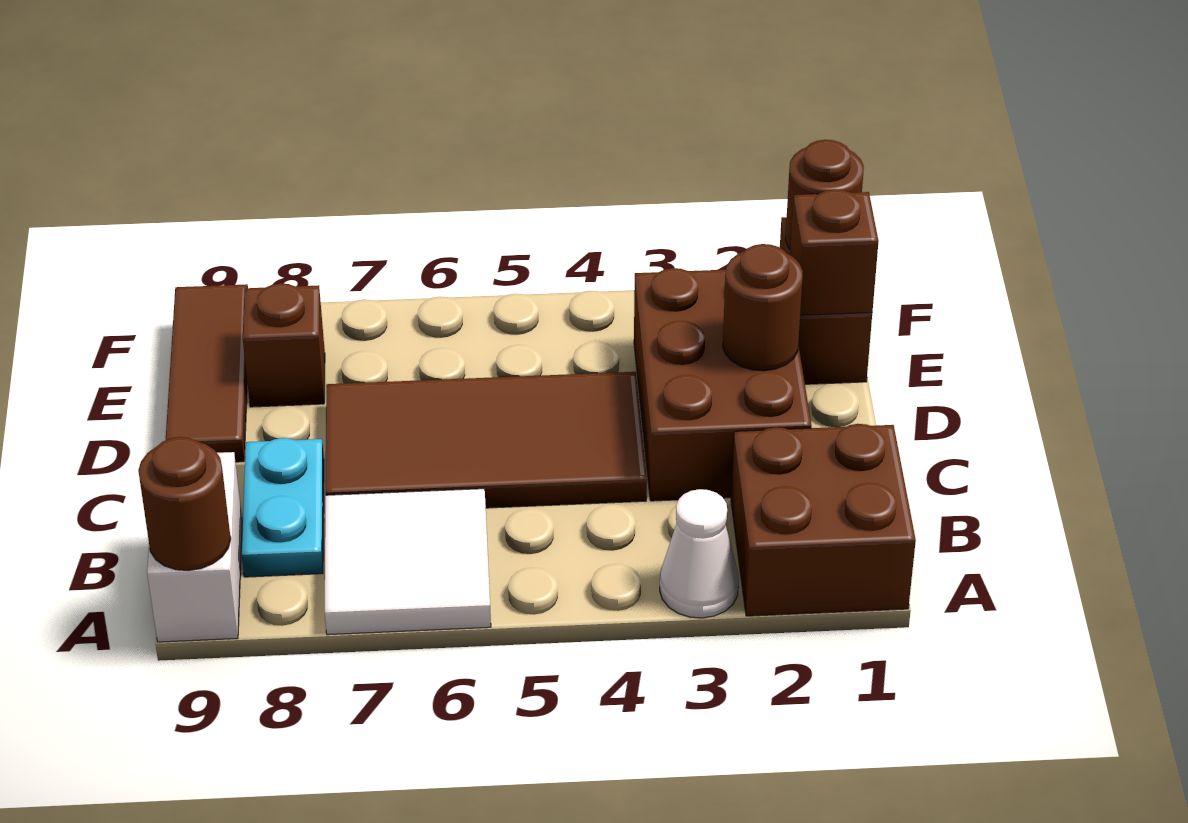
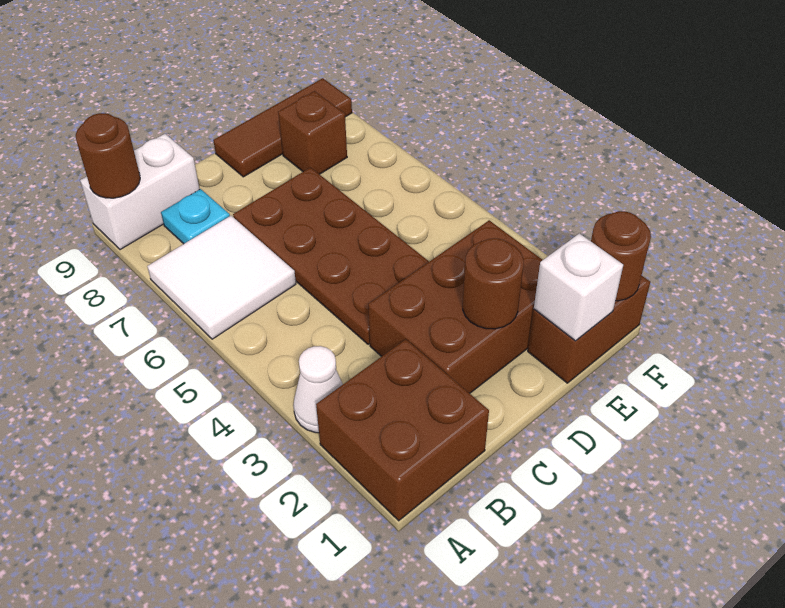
cyan plate B8:C8 level 1 -> cyan plate B8 level 1
brown tile C4:D7 level 1 -> brown plate C4:D7 level 1
brown brick E1 level 2 -> white brick E1 level 2

